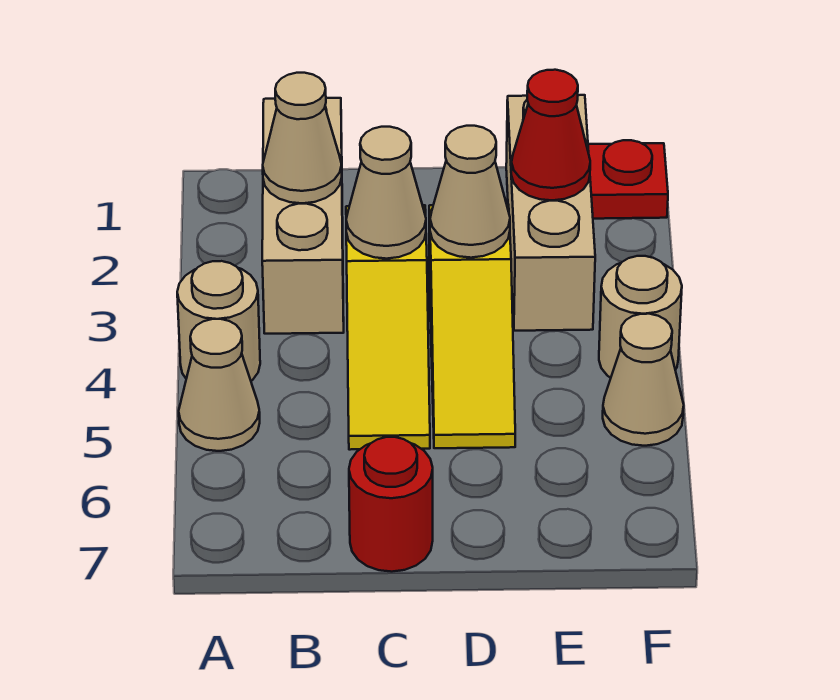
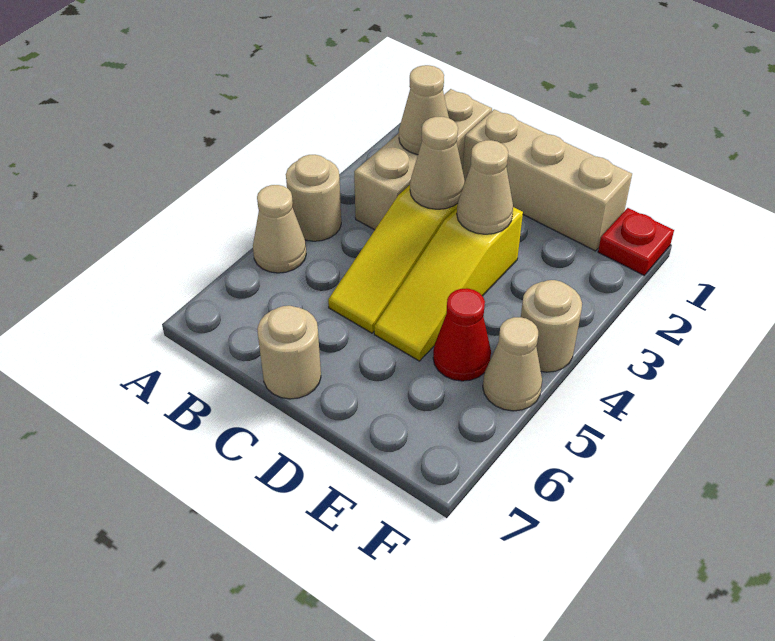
red round brick C7 level 1 -> tan round brick C7 level 1
tan brick E1:E3 level 1 -> tan brick C1:E1 level 1
red cone E2 level 2 -> red cone E5 level 1

